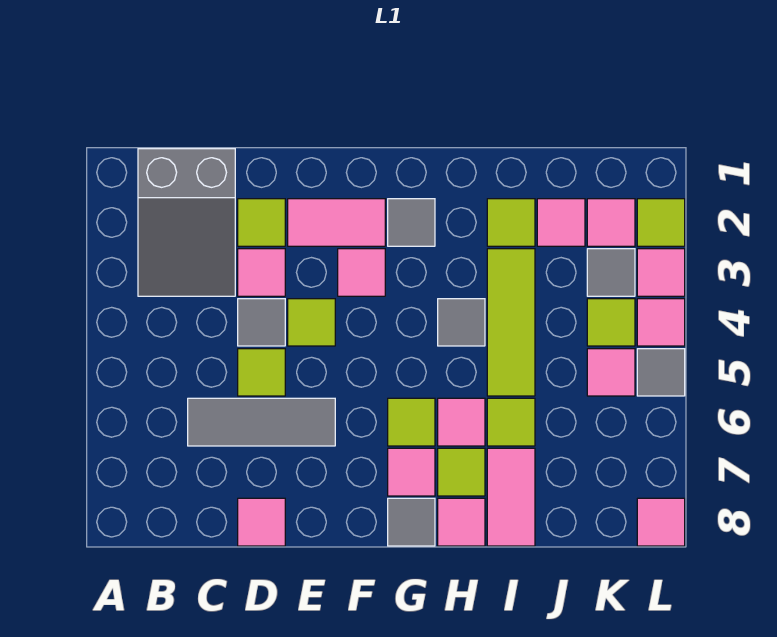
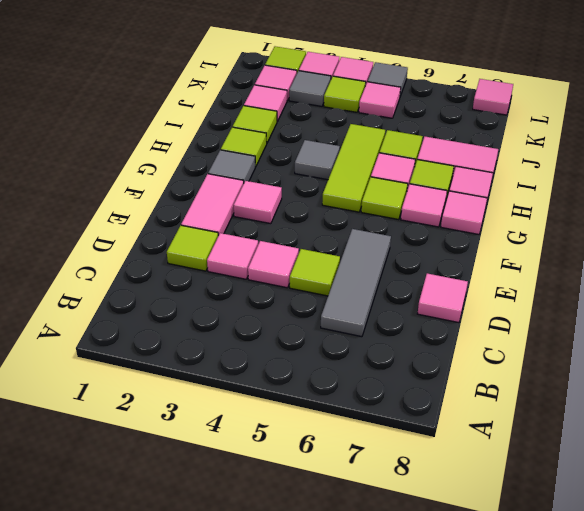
grey slope B1:C3 level 1 top 1 -> none
grey tile D4 level 1 -> pink tile D4 level 1
lime tile E4 level 1 -> lime tile H2 level 1
grey tile G8 level 1 -> pink tile G8 level 1
lime tile I3:I5 level 1 -> lime tile G5:I5 level 1

